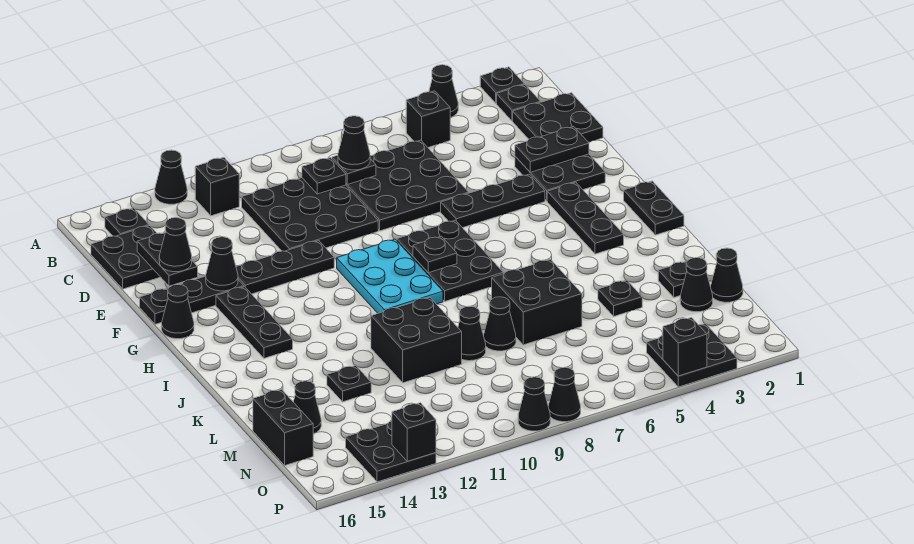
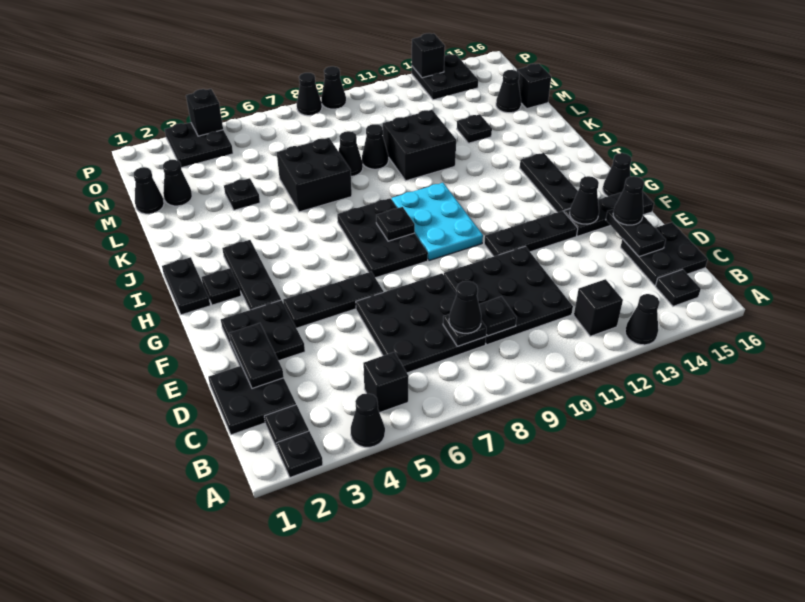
black plate E2:E3 level 2 -> black plate D2:E2 level 2
black plate L2 level 1 -> black plate H2 level 1
black brick M16:N16 level 1 -> black brick M16 level 1

